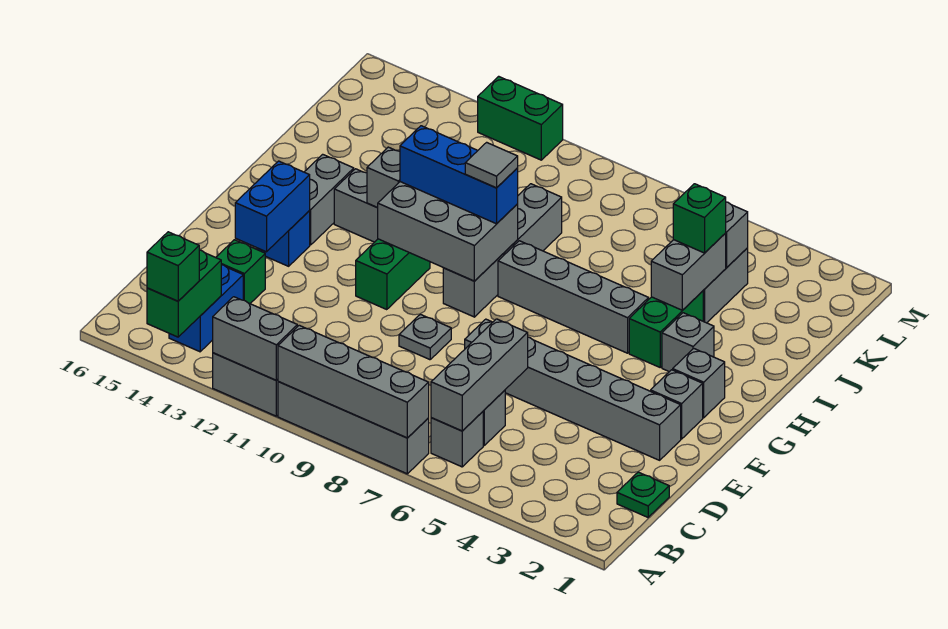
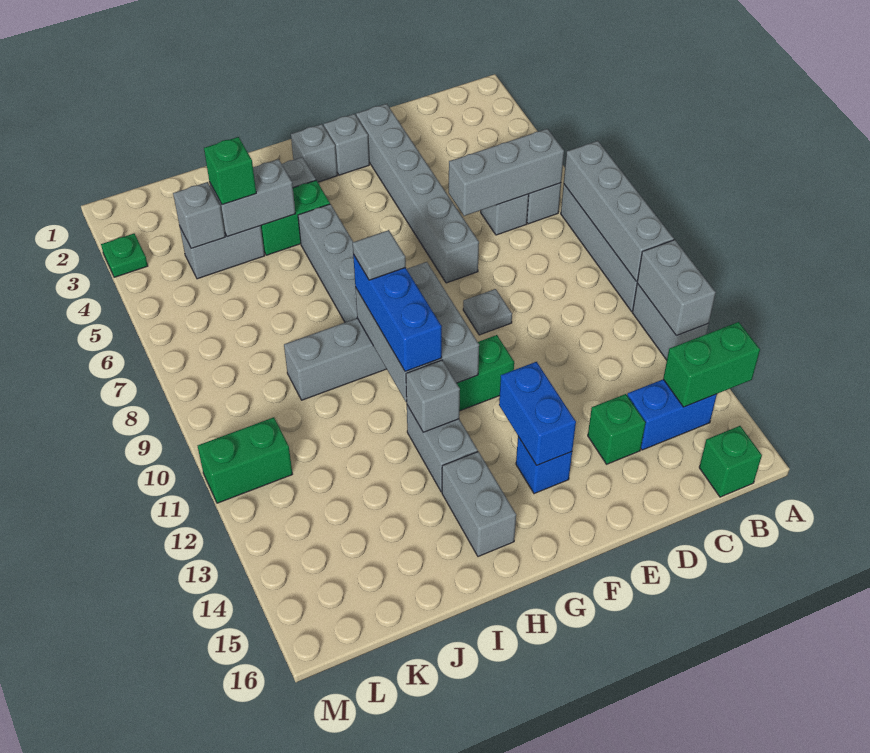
green brick A14 level 3 -> green brick B16 level 1
green plate C1 level 1 -> green plate M3 level 1
blue brick E14:F14 level 2 -> blue brick F13:F14 level 2
grey brick G14:H14 level 1 -> grey brick H14:H15 level 1
green brick M11:M12 level 1 -> green brick L11:M11 level 1

